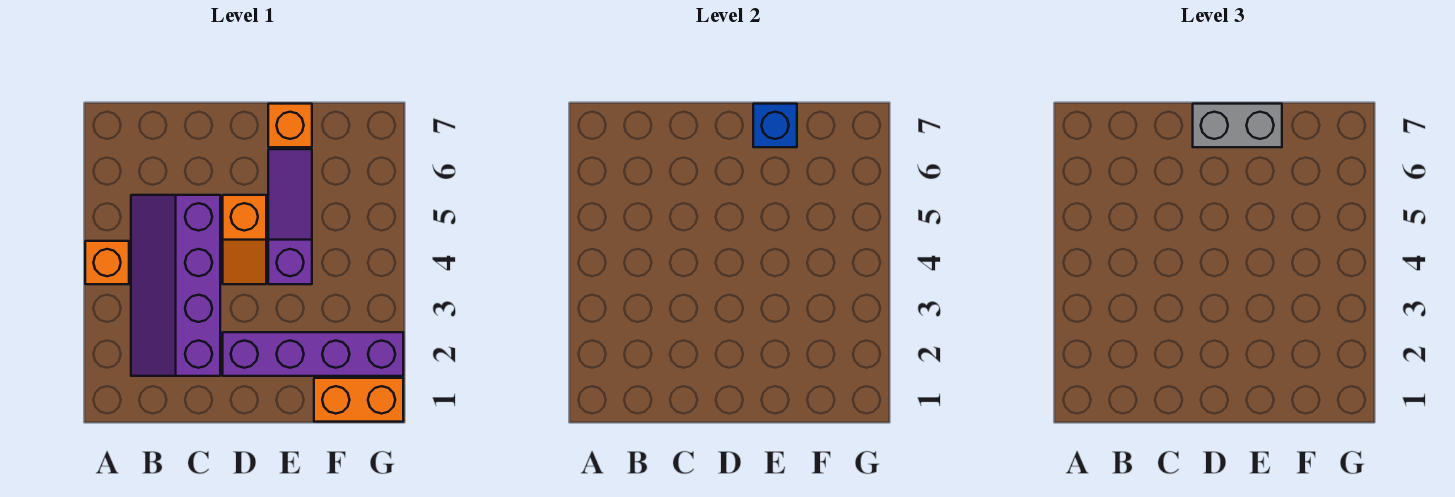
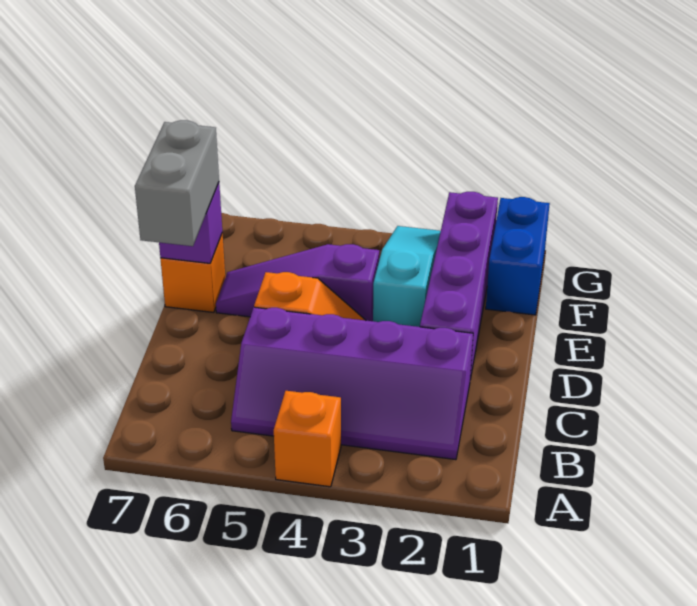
none -> cyan slope E3:G3 level 1 top E
blue brick E7 level 2 -> purple brick E7 level 2
orange brick F1:G1 level 1 -> blue brick F1:G1 level 1

